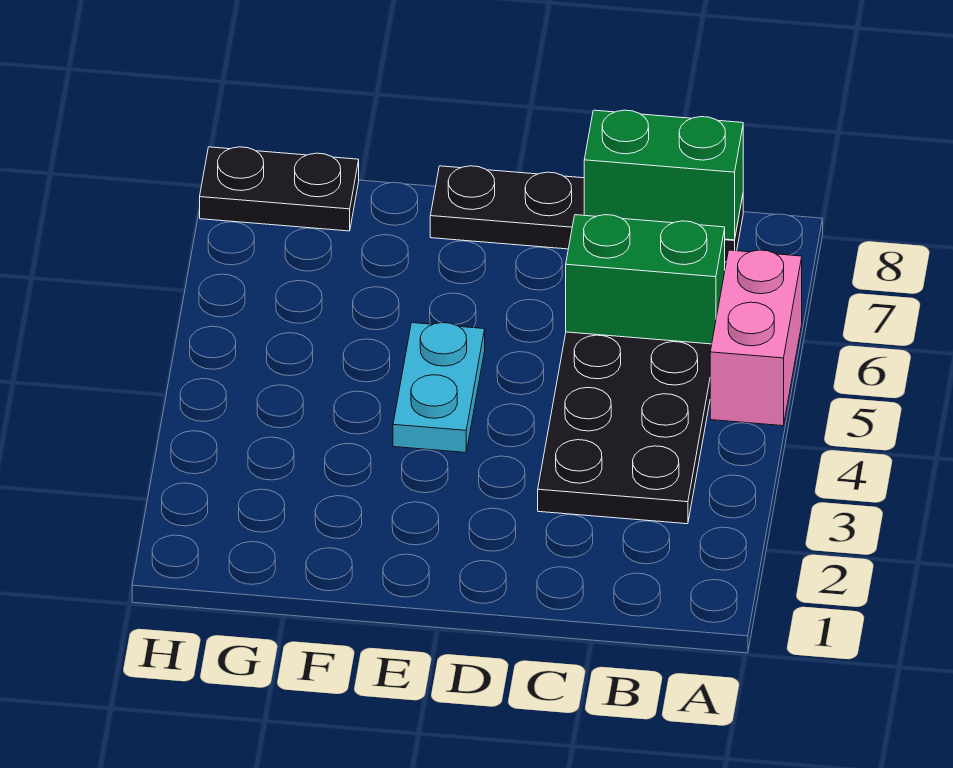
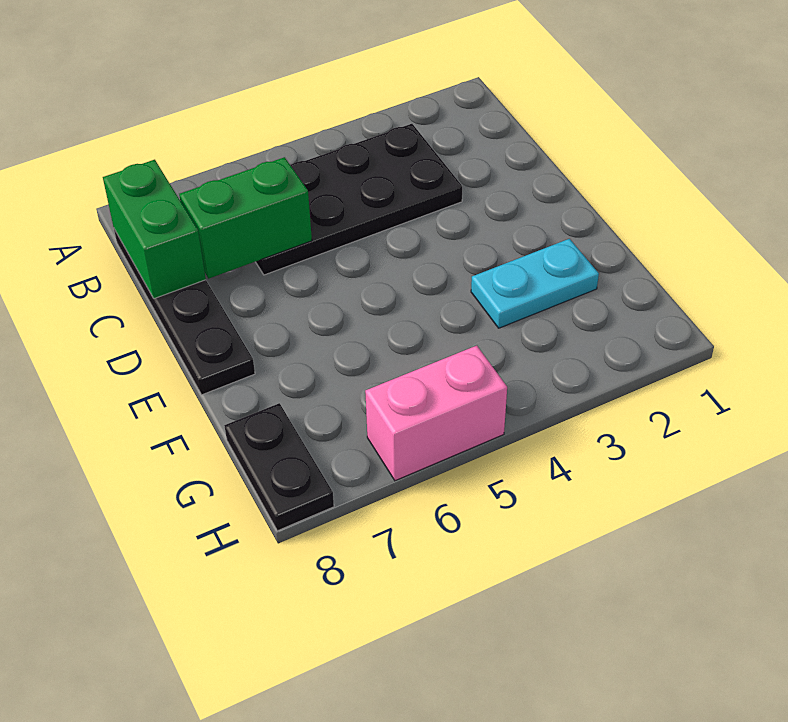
pink brick A5:A6 level 1 -> pink brick H5:H6 level 1
green brick B6:C6 level 2 -> green brick C6:C7 level 2
cyan plate E4:E5 level 1 -> cyan plate F2:F3 level 1

